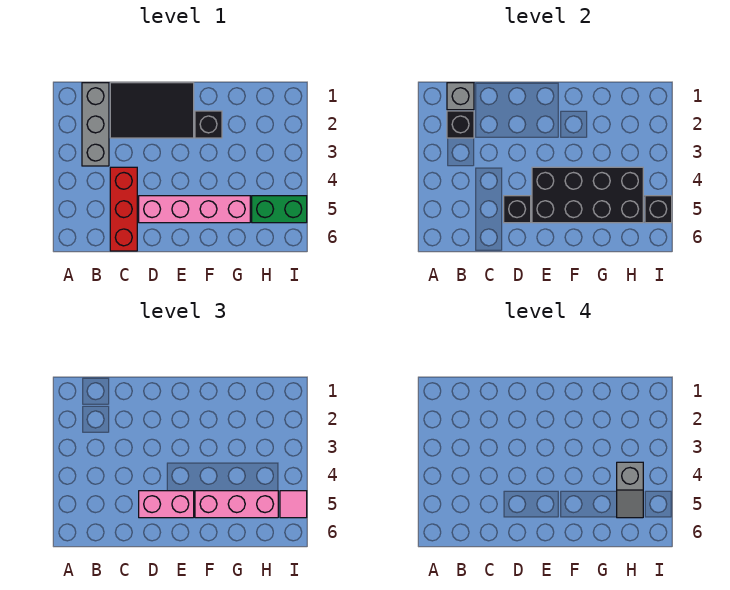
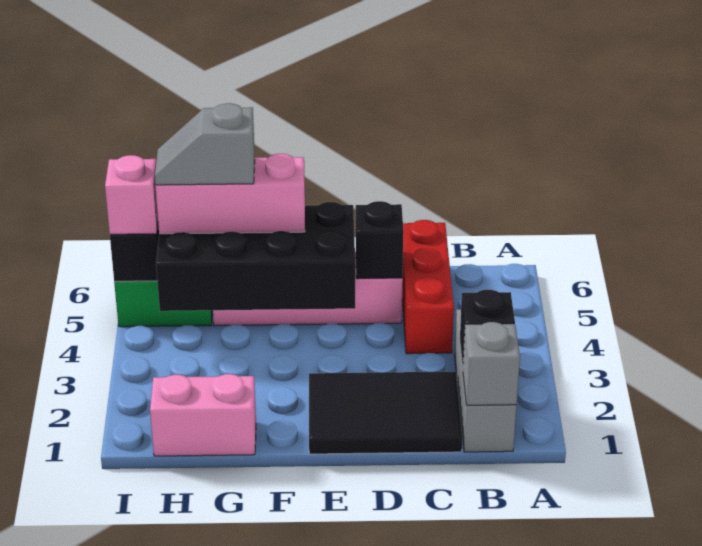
pink brick D5:E5 level 3 -> pink brick G1:H1 level 1
black brick F2 level 1 -> none
grey slope H4:H5 level 4 top 4 -> grey slope G5:H5 level 4 top G
pink tile I5 level 3 -> pink brick I5 level 3

